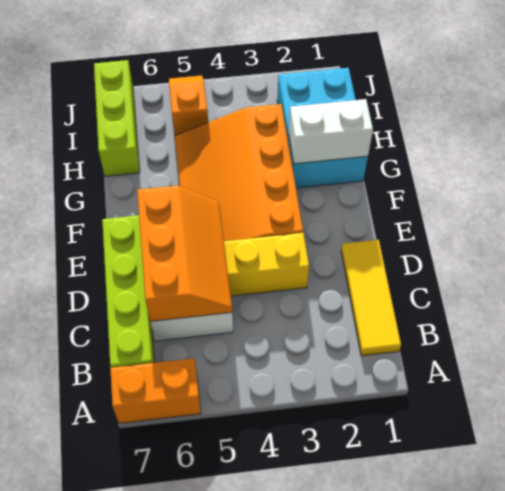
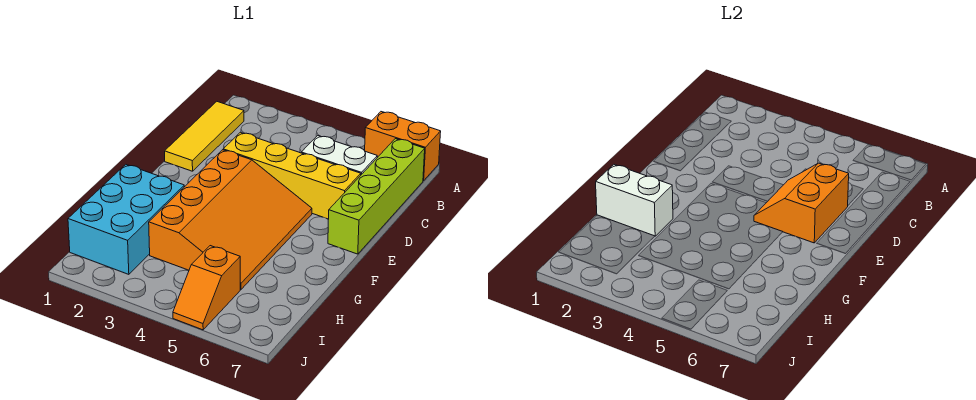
orange slope C5:E6 level 2 top 6 -> orange slope D5:E6 level 2 top 6
lime brick H7:J7 level 1 -> none

